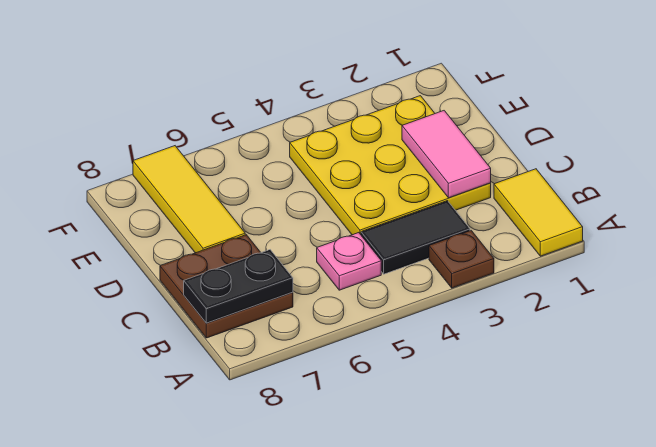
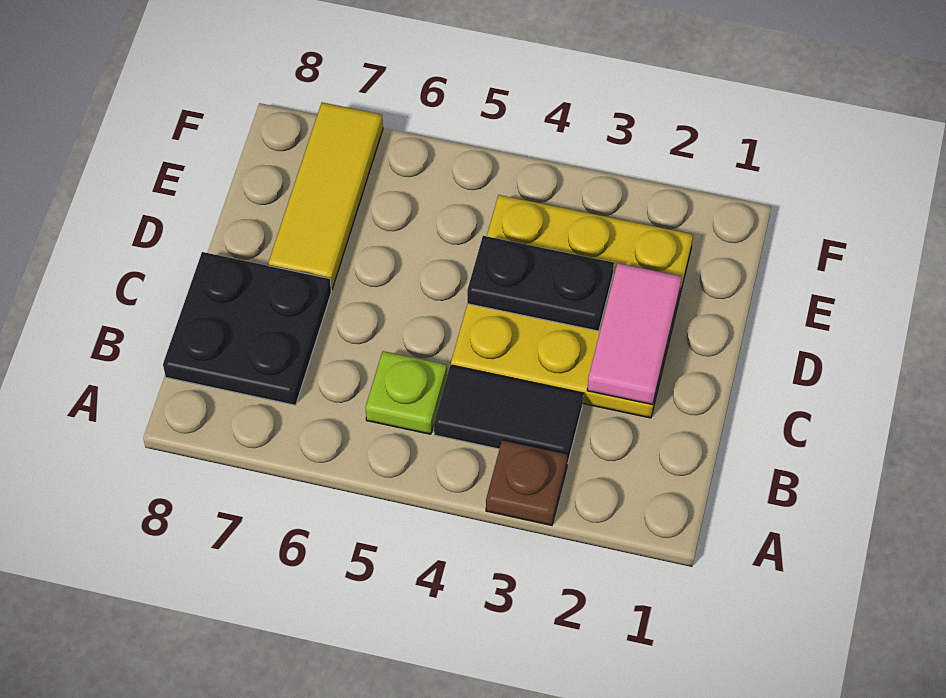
yellow tile A1:B1 level 1 -> none
pink plate B5 level 1 -> lime plate B5 level 1
brown plate B7:C8 level 1 -> black plate B7:C8 level 1
black plate B7:B8 level 2 -> black plate D3:D4 level 2

